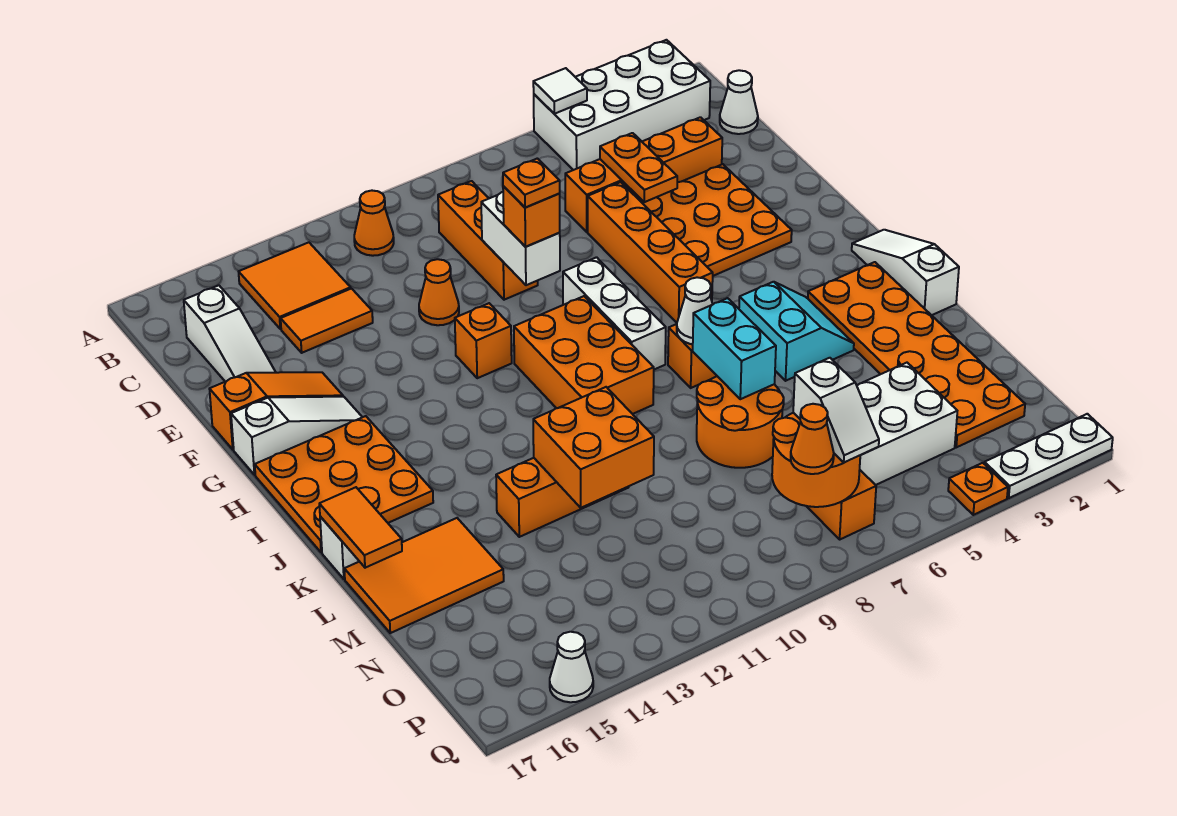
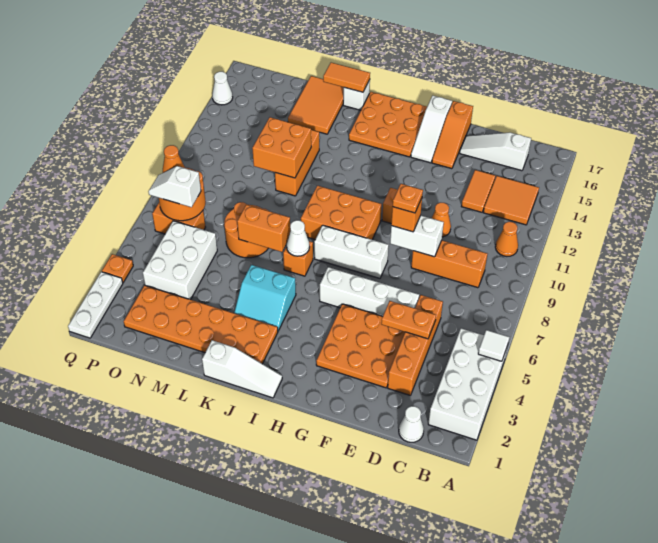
orange brick E6:H6 level 1 -> white brick E6:H6 level 1
cyan brick K7:L7 level 2 -> orange brick K7:L7 level 2

